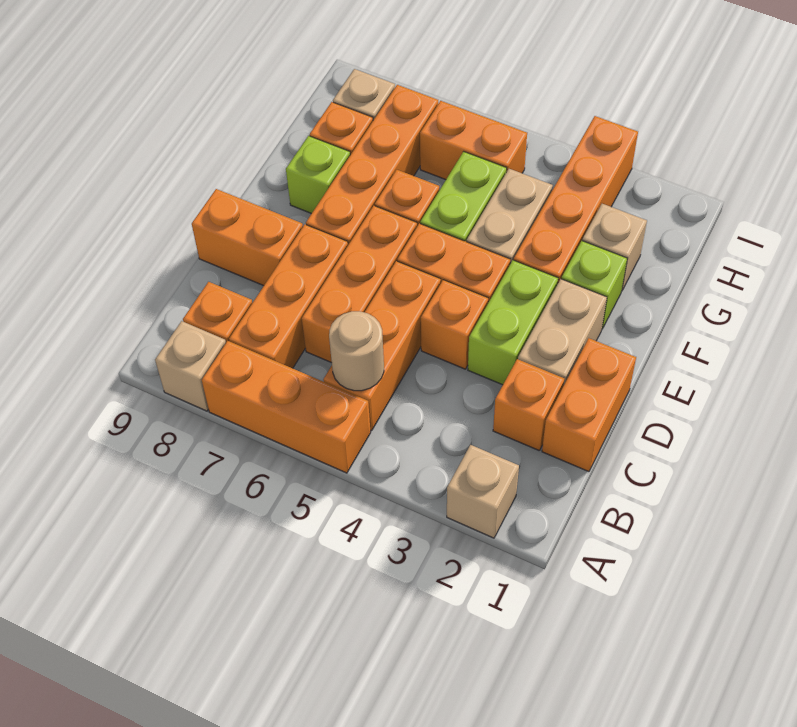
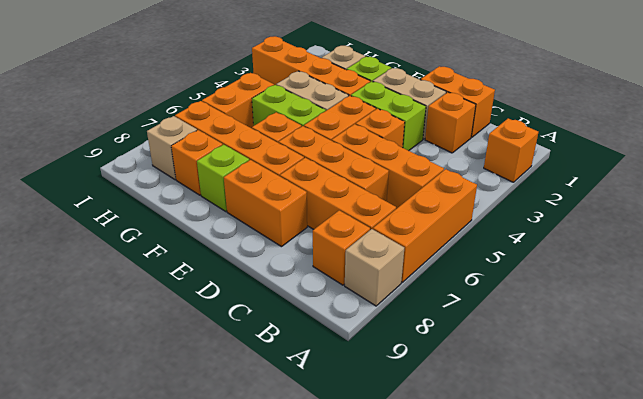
tan brick A2 level 1 -> orange brick A2 level 1
tan round brick B5 level 2 -> none
orange brick D8:D9 level 1 -> orange brick D8:E8 level 1

